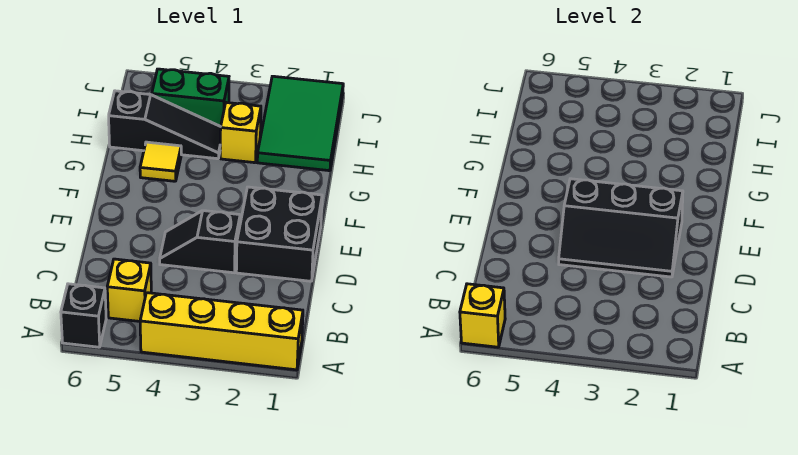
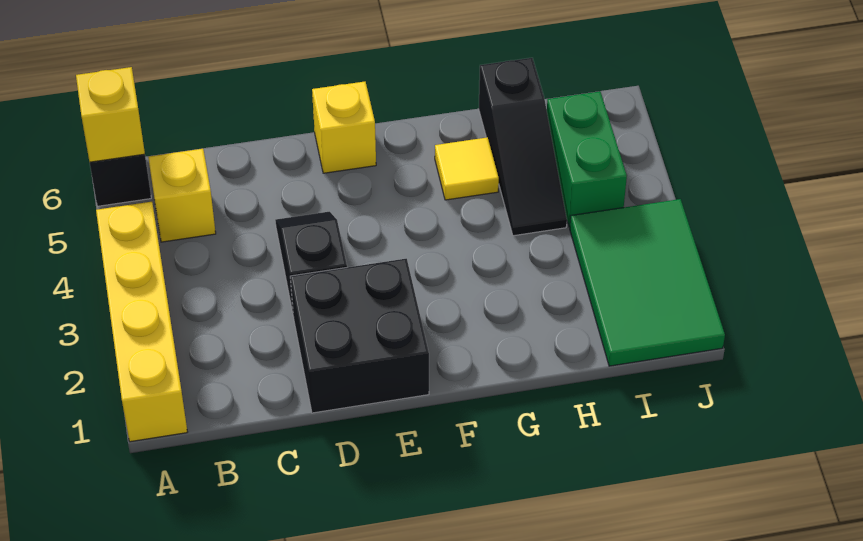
black slope D2:E4 level 2 top E -> none
green tile H1:J2 level 1 -> green tile I1:J3 level 1
yellow brick H3 level 1 -> yellow brick E6 level 1

